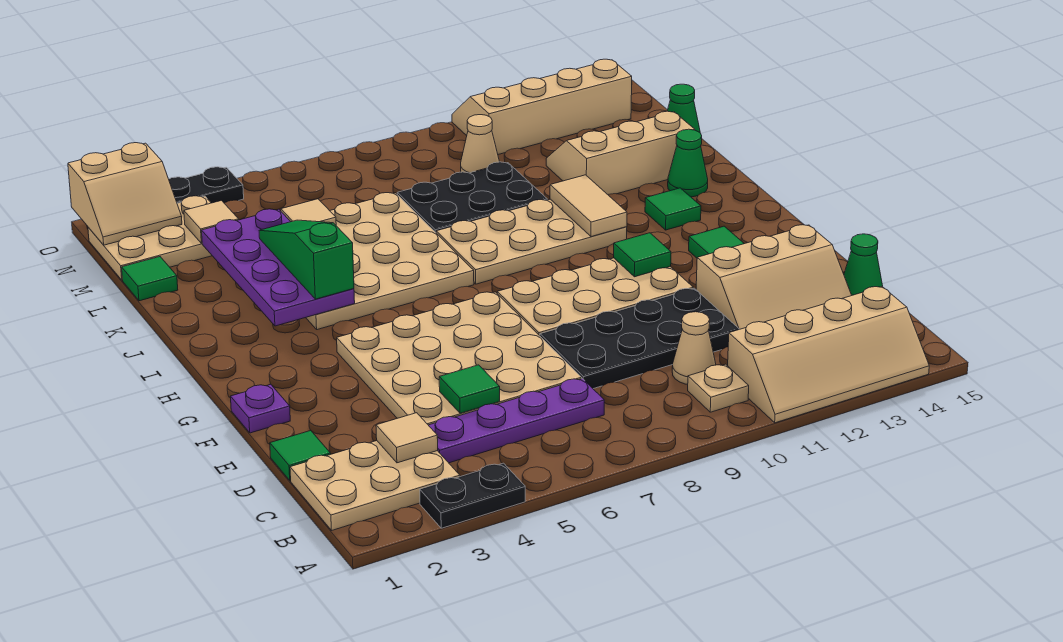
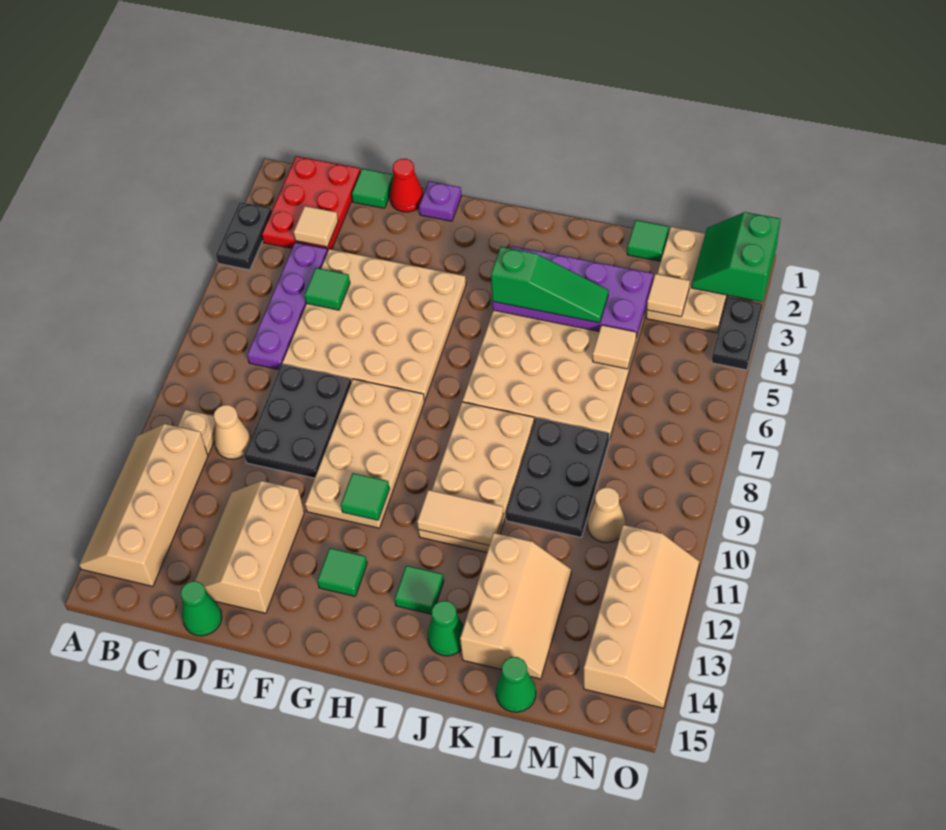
tan plate B1:C3 level 1 -> red plate B1:C3 level 1
black plate D8:E11 level 1 -> black plate D8:E10 level 1
none -> red cone E1 level 1
tan slope N1:O2 level 2 top O -> green slope N1:O2 level 2 top O

